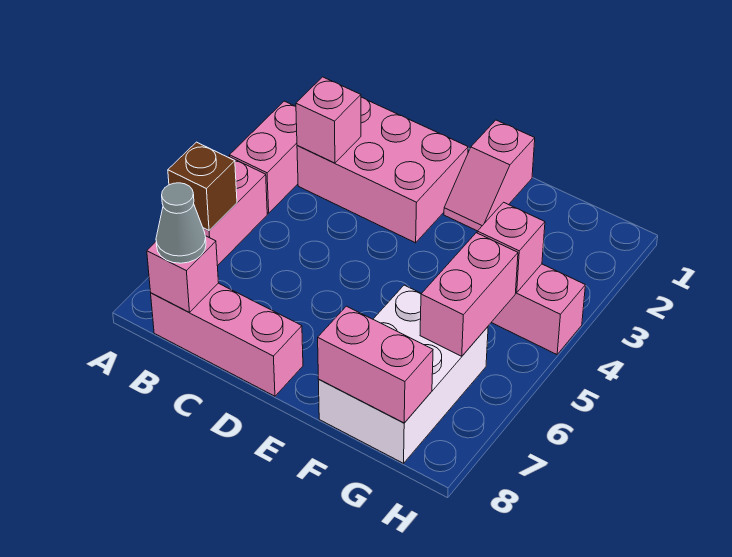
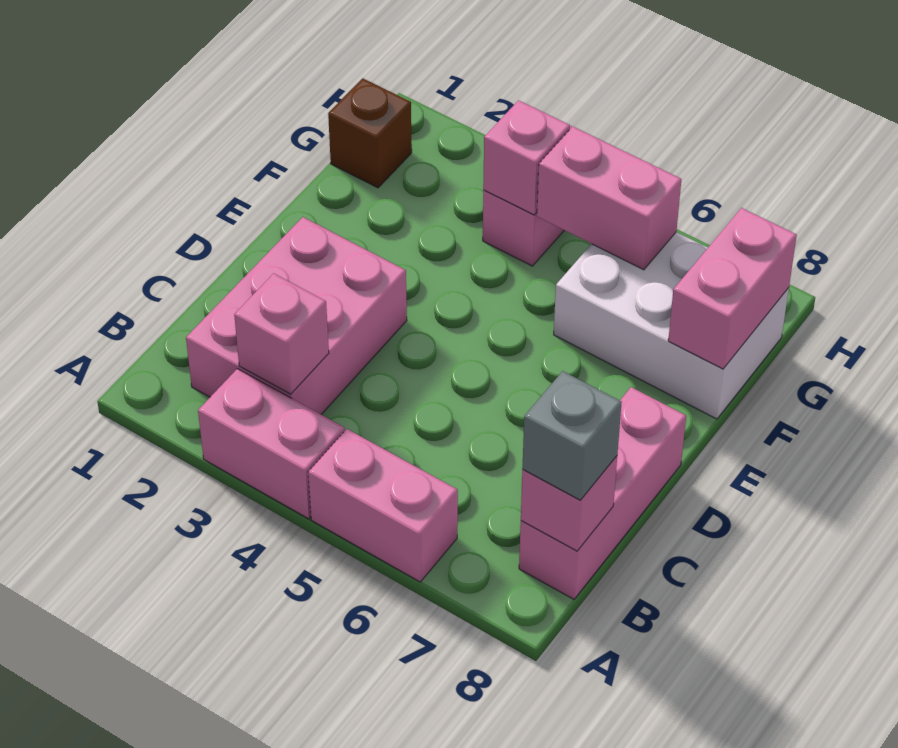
brown brick A6 level 2 -> brown brick G1 level 1
grey cone B8 level 3 -> grey brick B8 level 3
pink slope E1:E2 level 1 top 1 -> none

